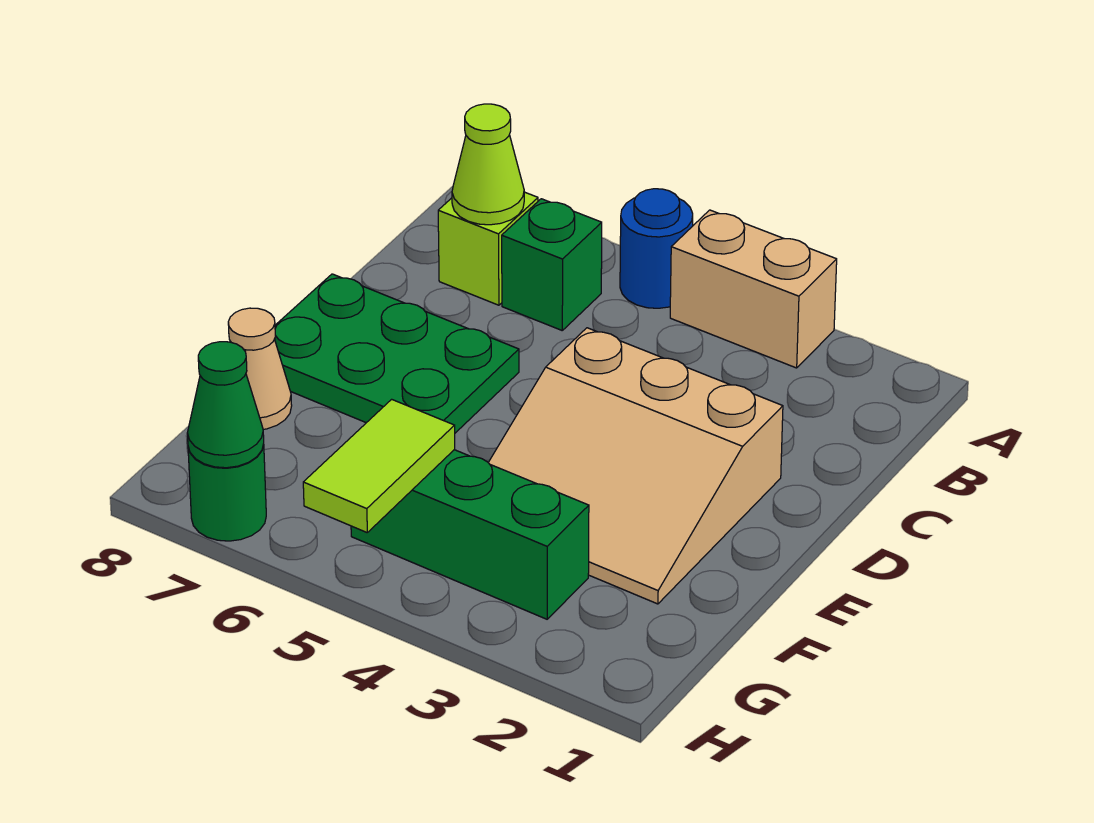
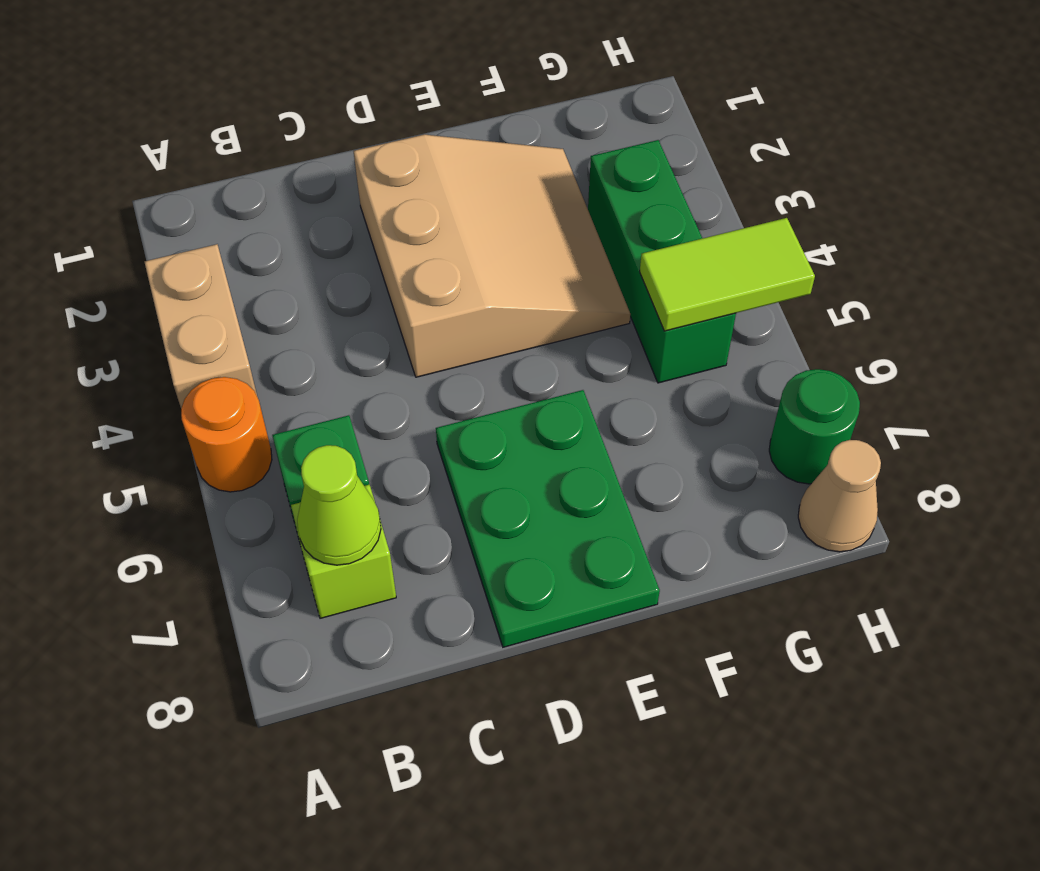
blue round brick A5 level 1 -> orange round brick A5 level 1
tan cone F8 level 1 -> tan cone H8 level 1
green cone H7 level 2 -> none

